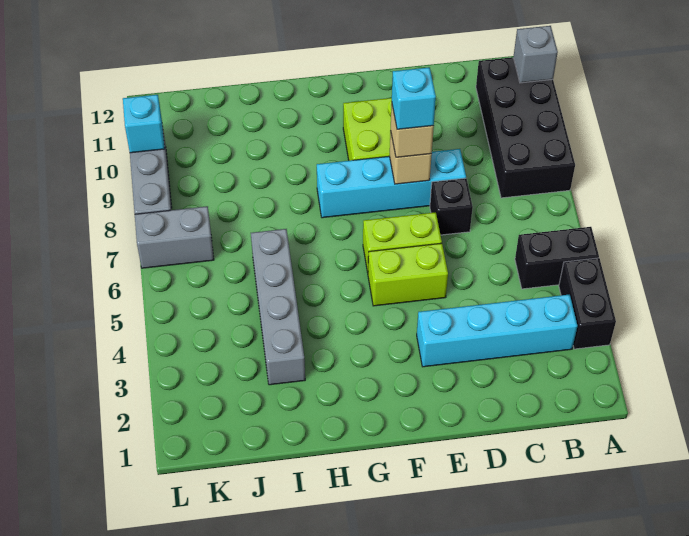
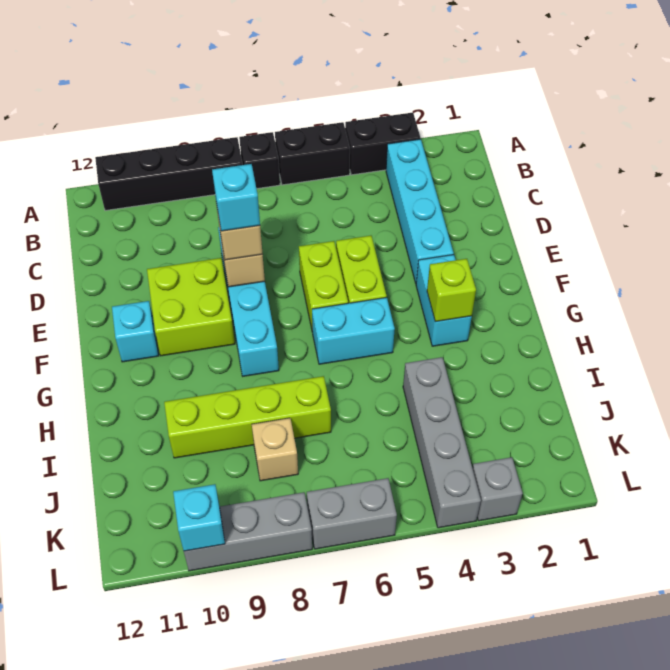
black brick A5:B5 level 1 -> black brick A5:A6 level 1
black brick A8:B11 level 1 -> black brick A8:A11 level 1
grey brick A11 level 2 -> grey brick L3 level 1
black brick D7 level 1 -> black brick A7 level 1
none -> cyan brick F3:G3 level 1
none -> cyan brick F11 level 1
none -> lime brick G3 level 2
none -> cyan brick G5:G6 level 1
grey brick I3:I6 level 1 -> grey brick I4:L4 level 1
none -> lime brick I7:I10 level 1
none -> tan brick J8 level 1
grey brick K7:L7 level 1 -> grey brick L6:L7 level 1

